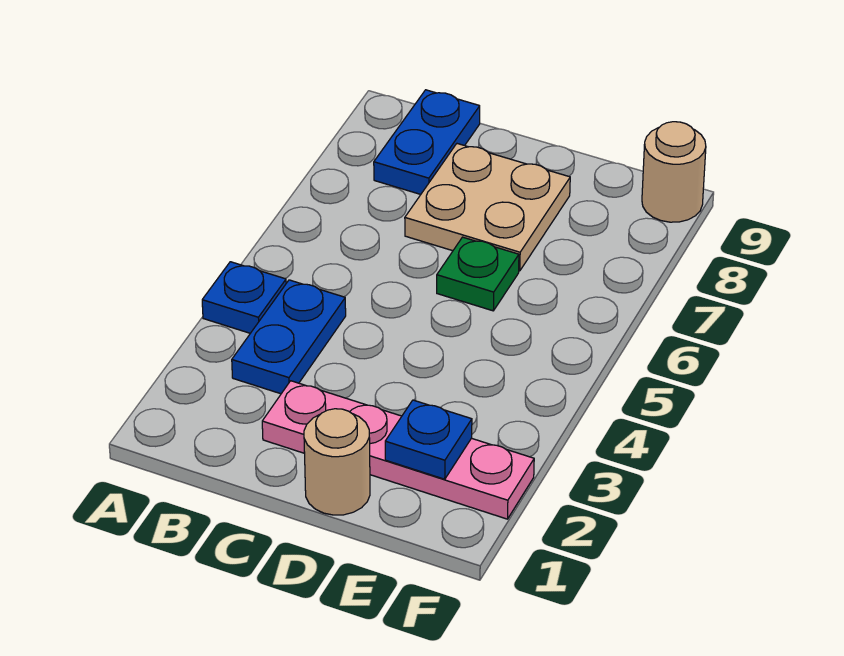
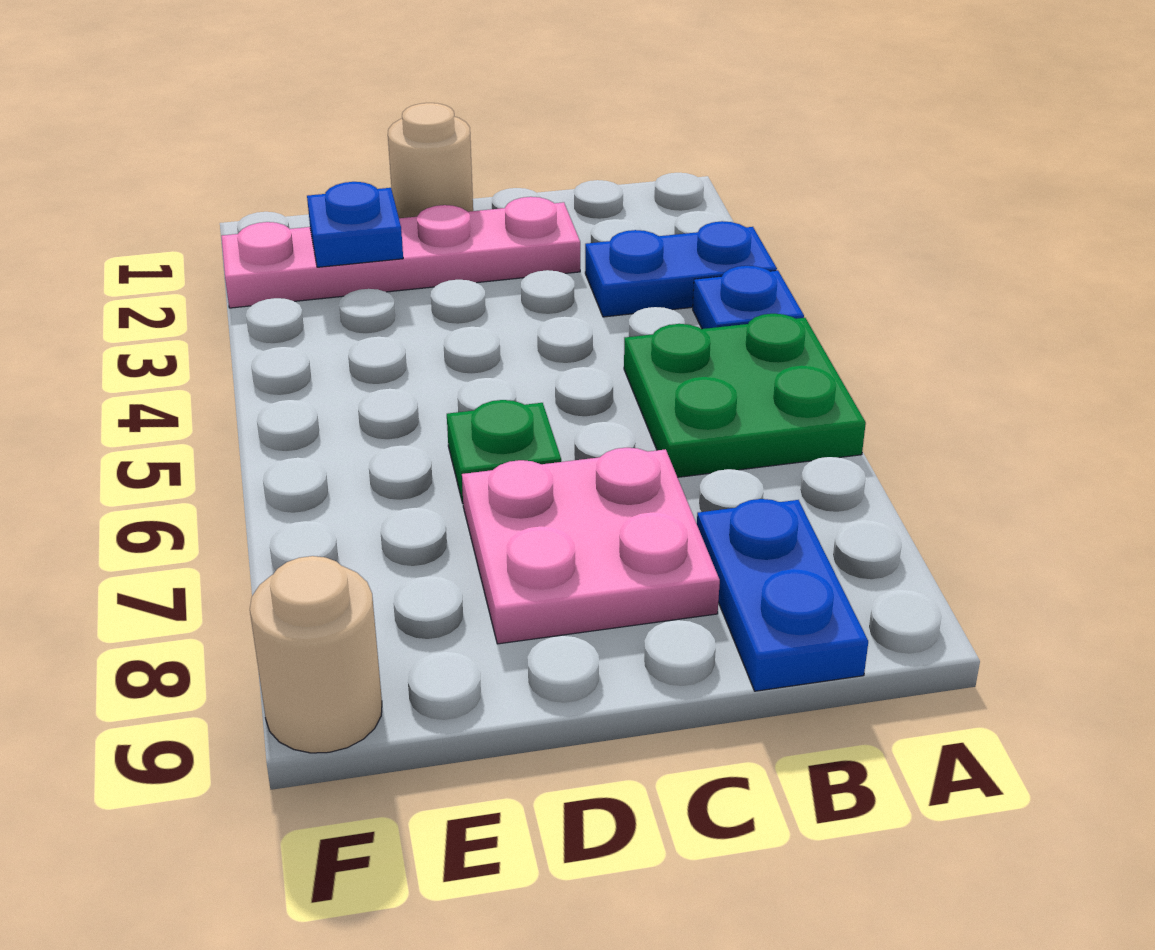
none -> green plate A5:B6 level 1
blue plate B3:B4 level 1 -> blue plate A3:B3 level 1
tan plate C7:D8 level 1 -> pink plate C7:D8 level 1

